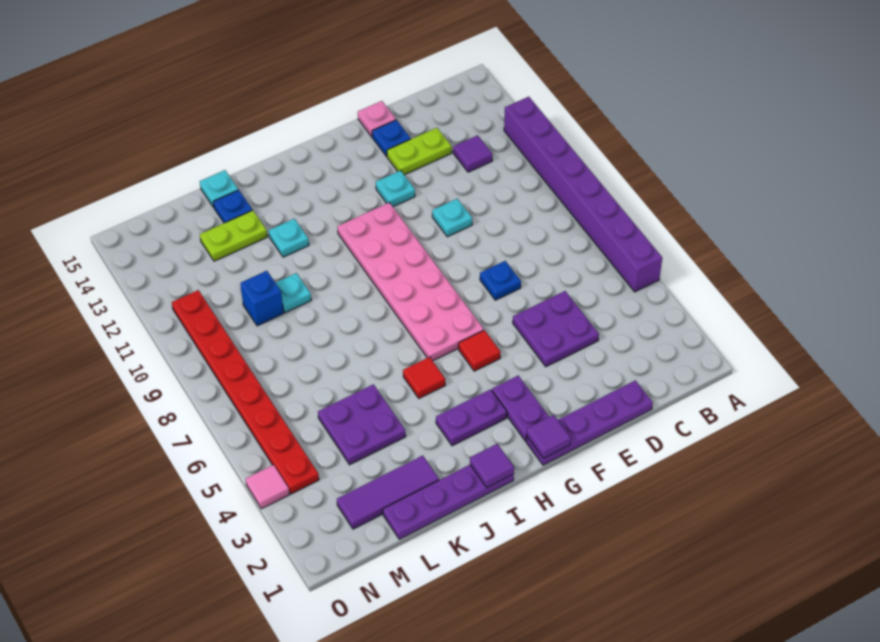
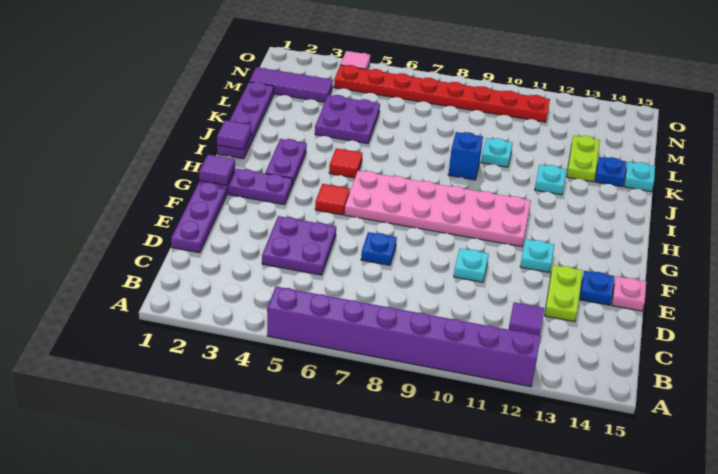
purple tile K2:M2 level 1 -> purple tile M1:M3 level 1
blue brick L10 level 1 -> blue brick J9 level 1

